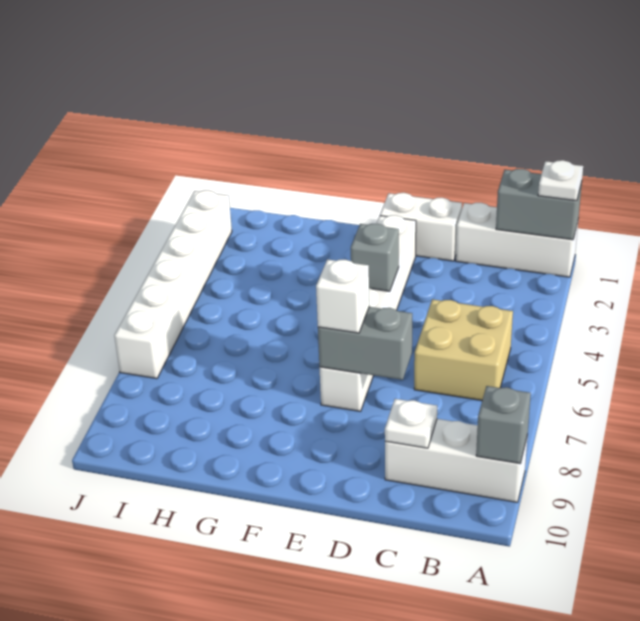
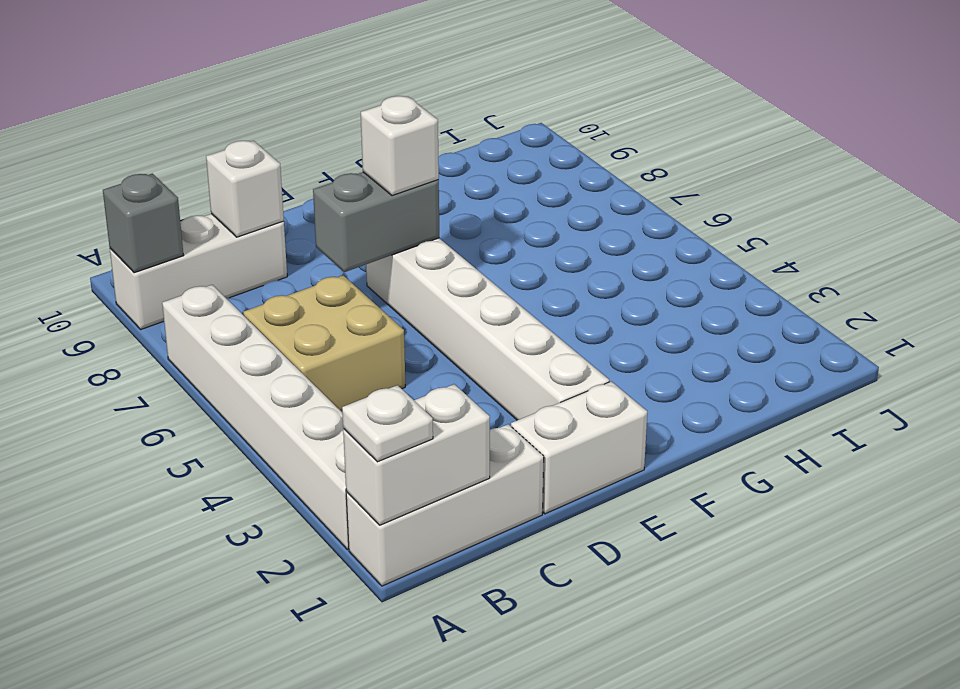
grey brick A1:B1 level 2 -> white brick A1:B1 level 2
white plate C9 level 2 -> white brick C9 level 2
grey brick E4 level 2 -> none
white brick J2:J7 level 1 -> white brick A2:A7 level 1

